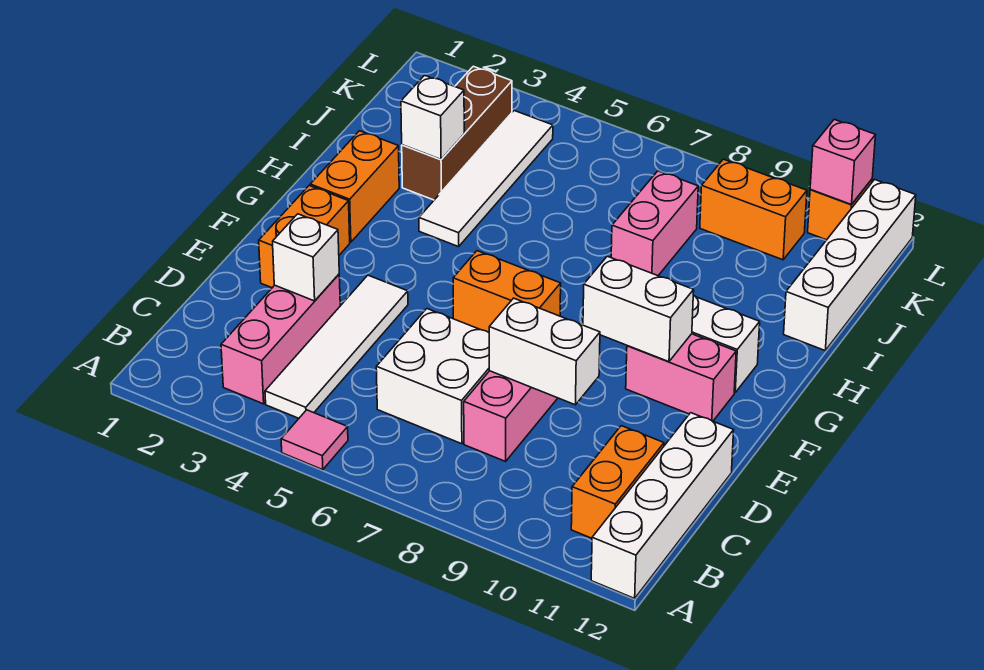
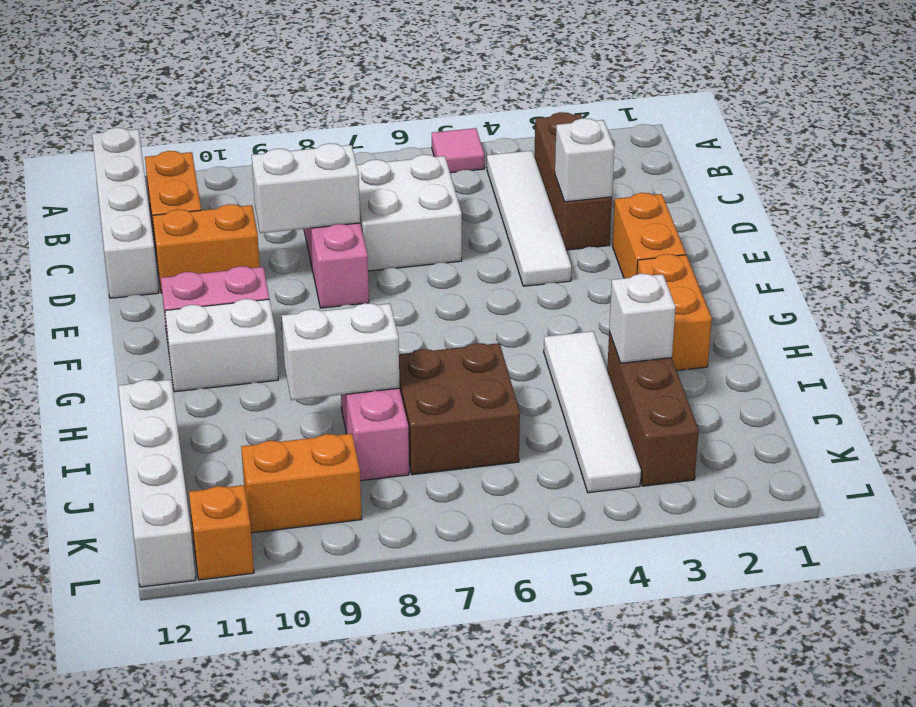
pink brick B3:D3 level 1 -> brown brick B3:D3 level 1
orange brick F6:F7 level 1 -> orange brick D10:D11 level 1
white brick F9:F10 level 2 -> white brick I8:I9 level 2
none -> brown brick I6:J7 level 1
pink brick L11 level 2 -> none

